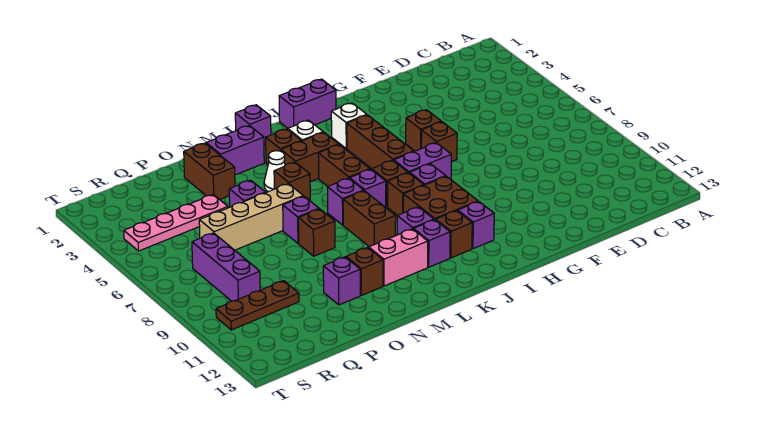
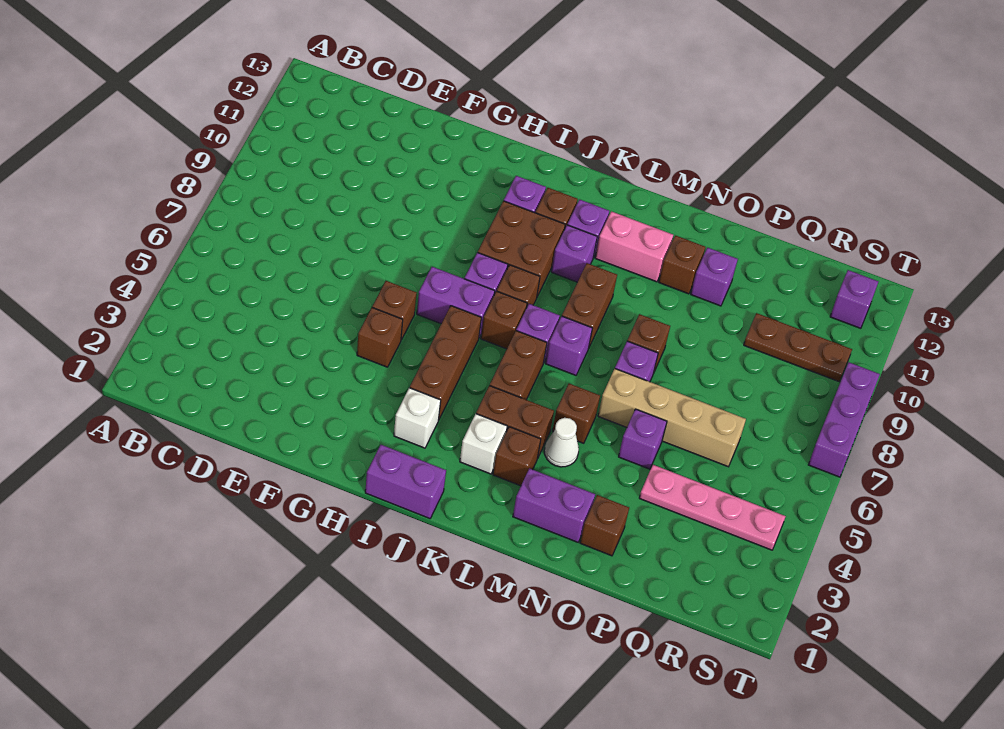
purple brick L1 level 1 -> purple brick S12 level 1
brown brick O2:O3 level 1 -> brown brick O2 level 1
purple brick R7:R9 level 1 -> purple brick T7:T9 level 1

